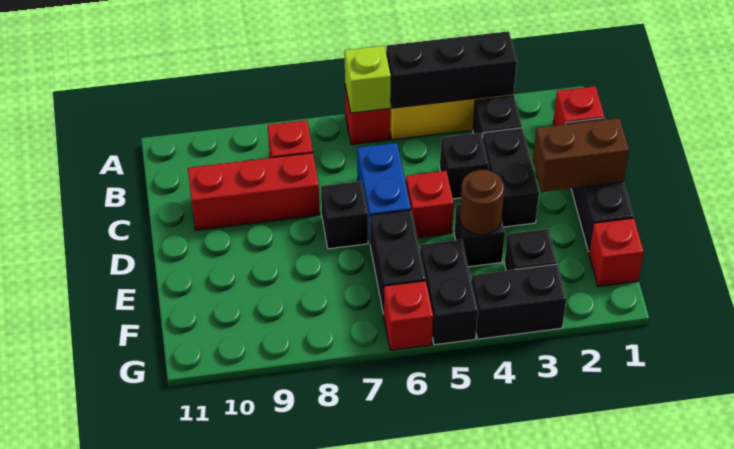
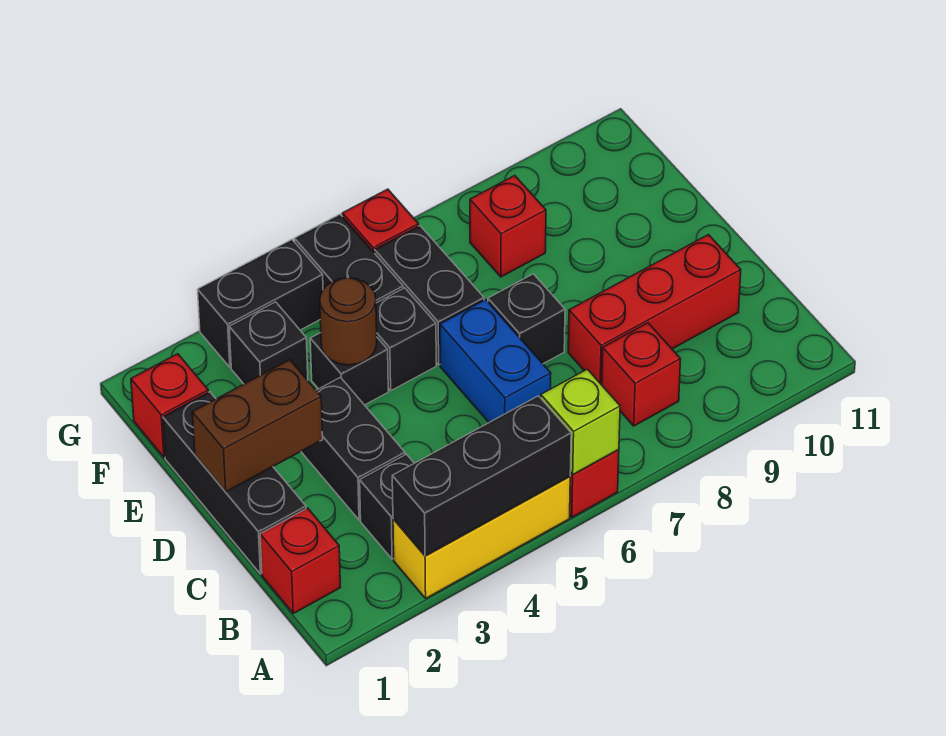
black brick C4 level 1 -> black brick E5 level 1
red brick D5 level 1 -> red brick F8 level 1

